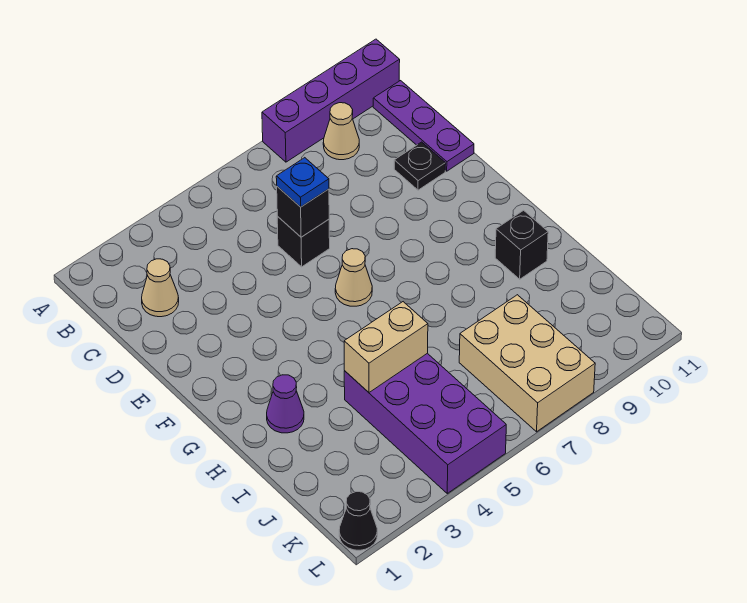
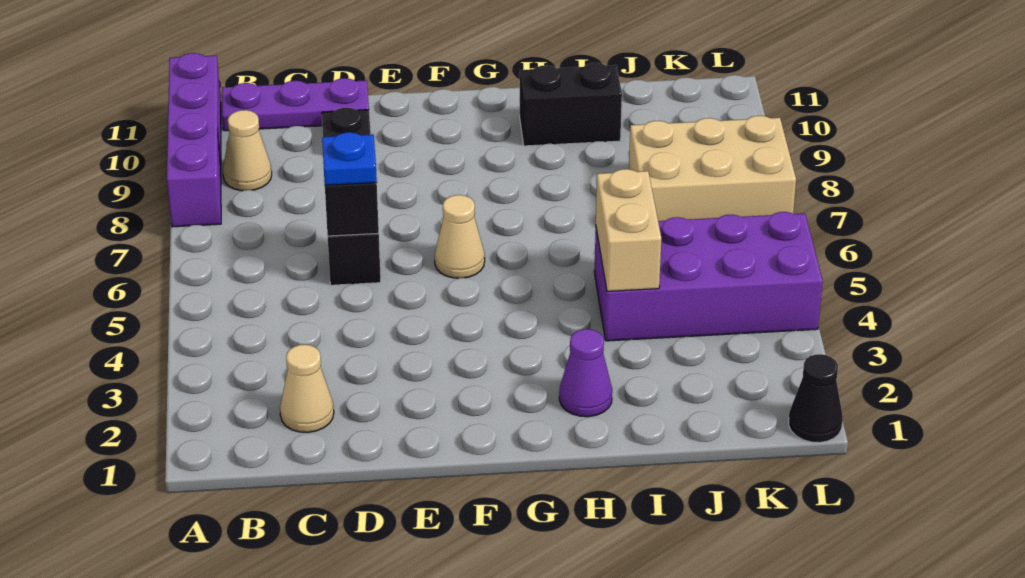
black brick H10 level 1 -> black brick H10:I10 level 1

